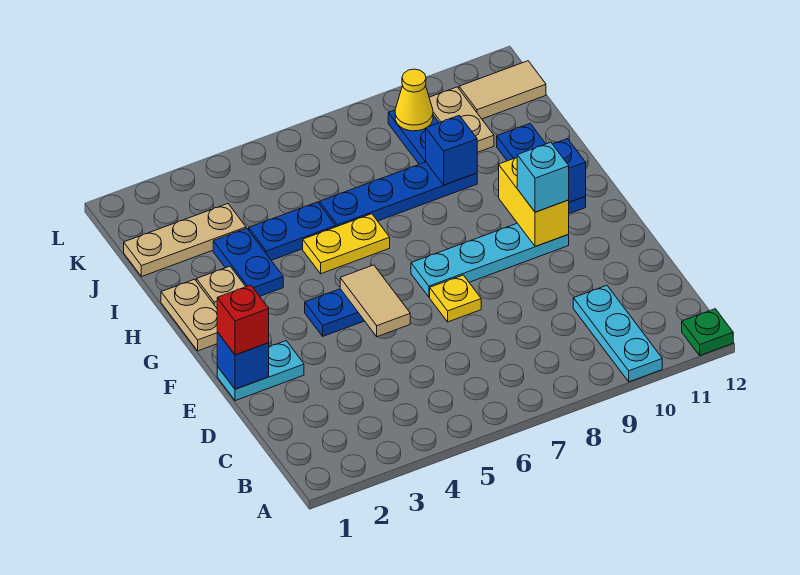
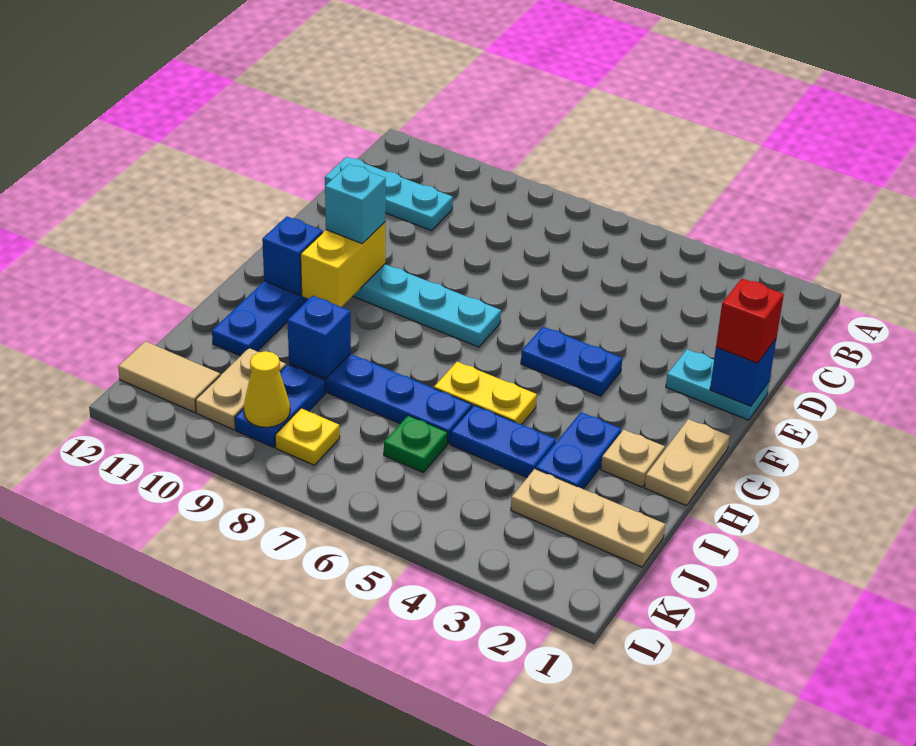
cyan plate A10:C10 level 1 -> cyan plate C10:C12 level 1
green plate A12 level 1 -> green plate J6 level 1
tan tile E5:F5 level 2 -> none
yellow plate E7 level 1 -> yellow plate K8 level 1

